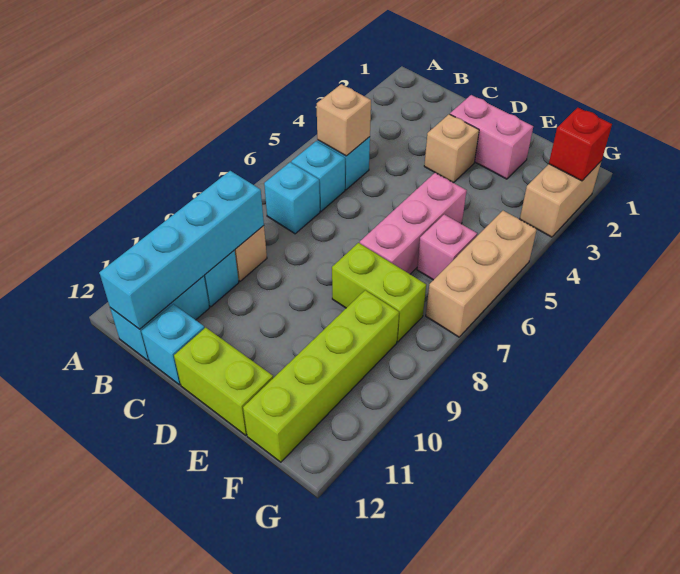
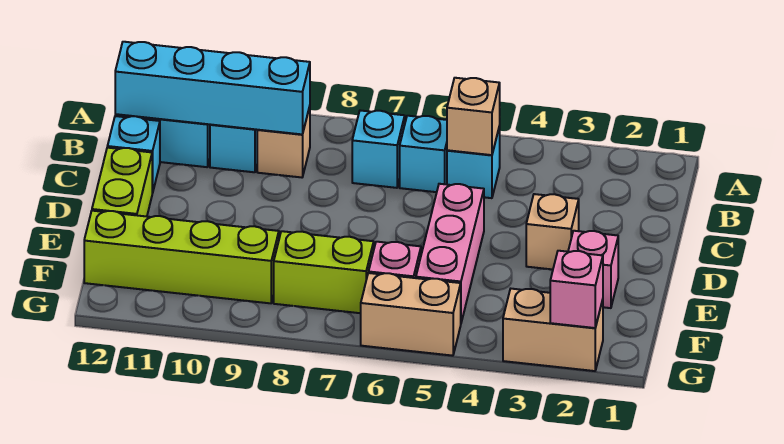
pink brick D2:E2 level 1 -> pink brick E2 level 1
pink brick E5:E7 level 1 -> pink brick D5:F5 level 1
lime brick E8:F8 level 1 -> lime brick F7:F8 level 1
red brick G2 level 2 -> pink brick G2 level 2
tan brick G5:G7 level 1 -> tan brick G5:G6 level 1

